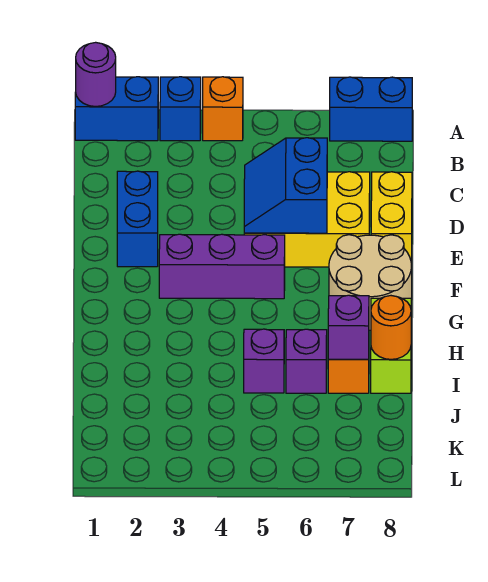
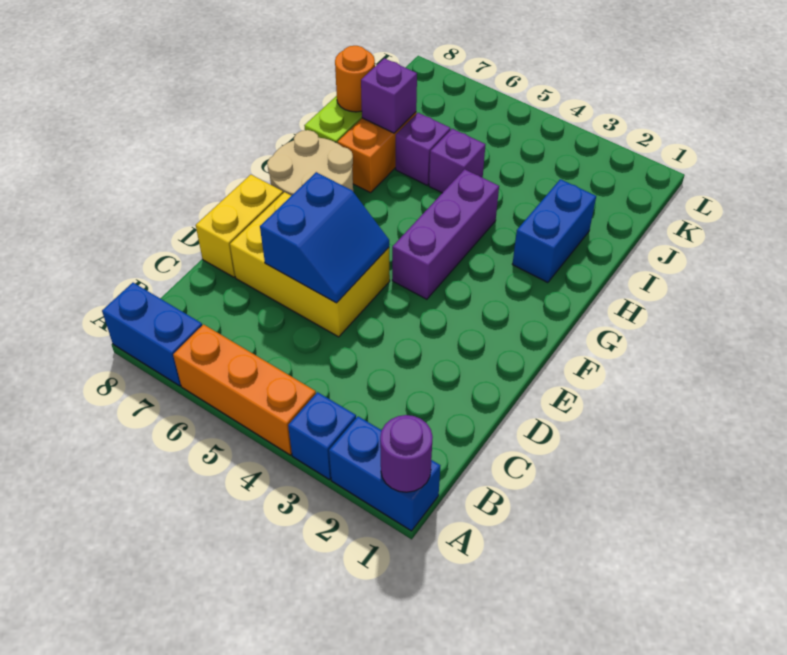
orange brick A4 level 1 -> orange brick A4:A6 level 1
blue brick D2:E2 level 1 -> blue brick H2:I2 level 1
purple brick F3:F5 level 1 -> purple brick F4:H4 level 1

